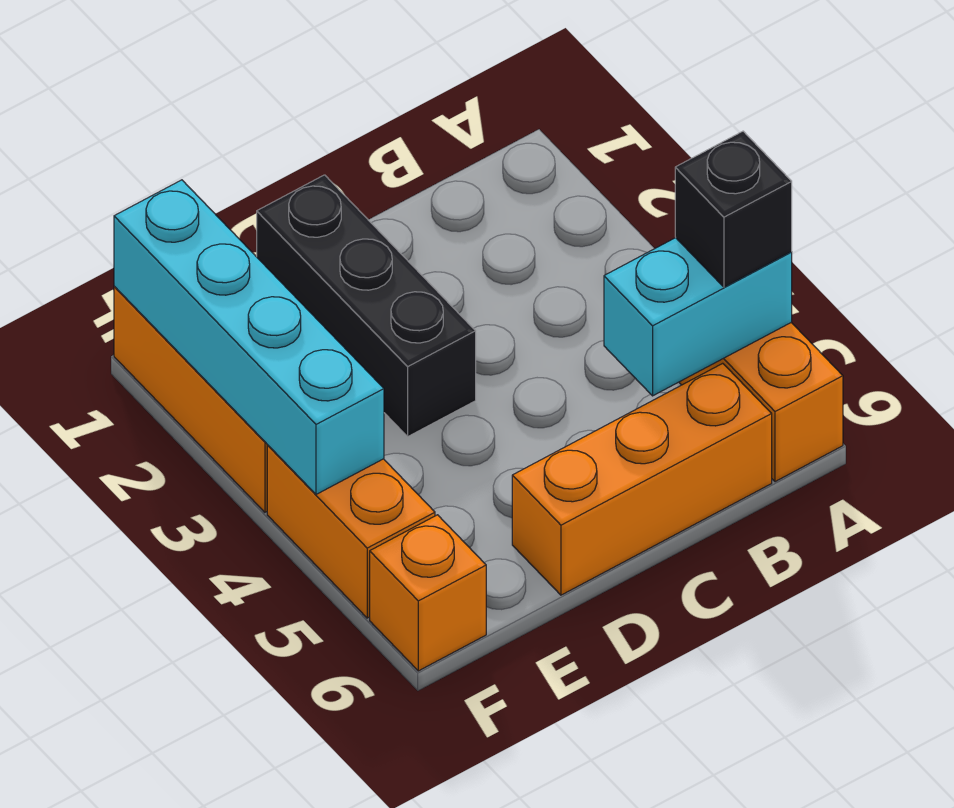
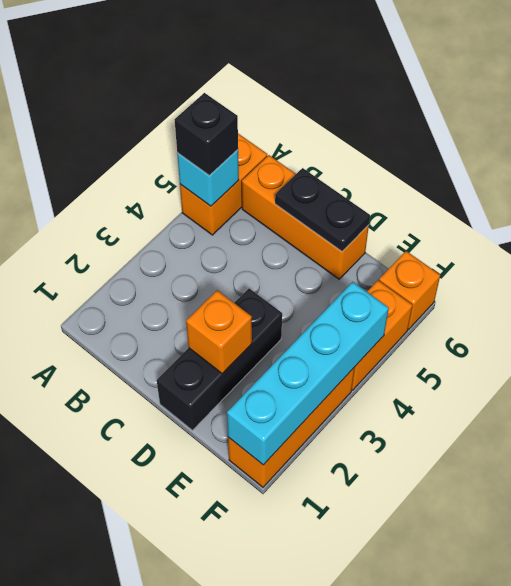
cyan brick A5:B5 level 2 -> cyan brick A5 level 2
none -> black plate C6:D6 level 2
none -> orange brick D2 level 2

